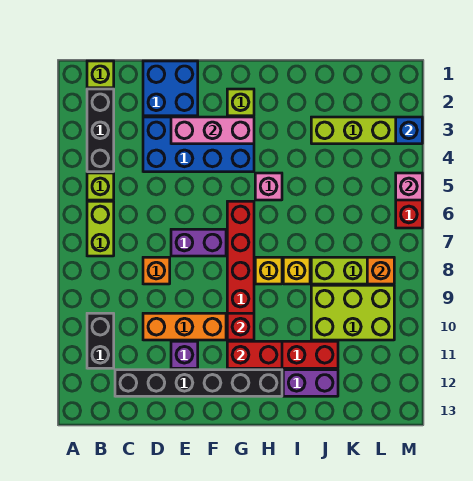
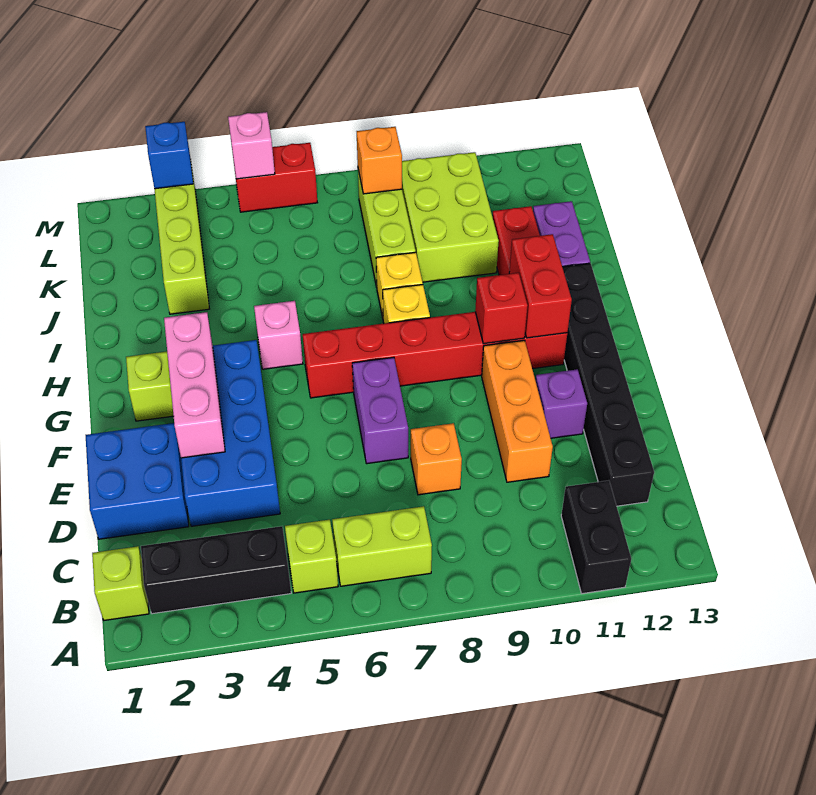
black brick B10:B11 level 1 -> black brick A11:B11 level 1

